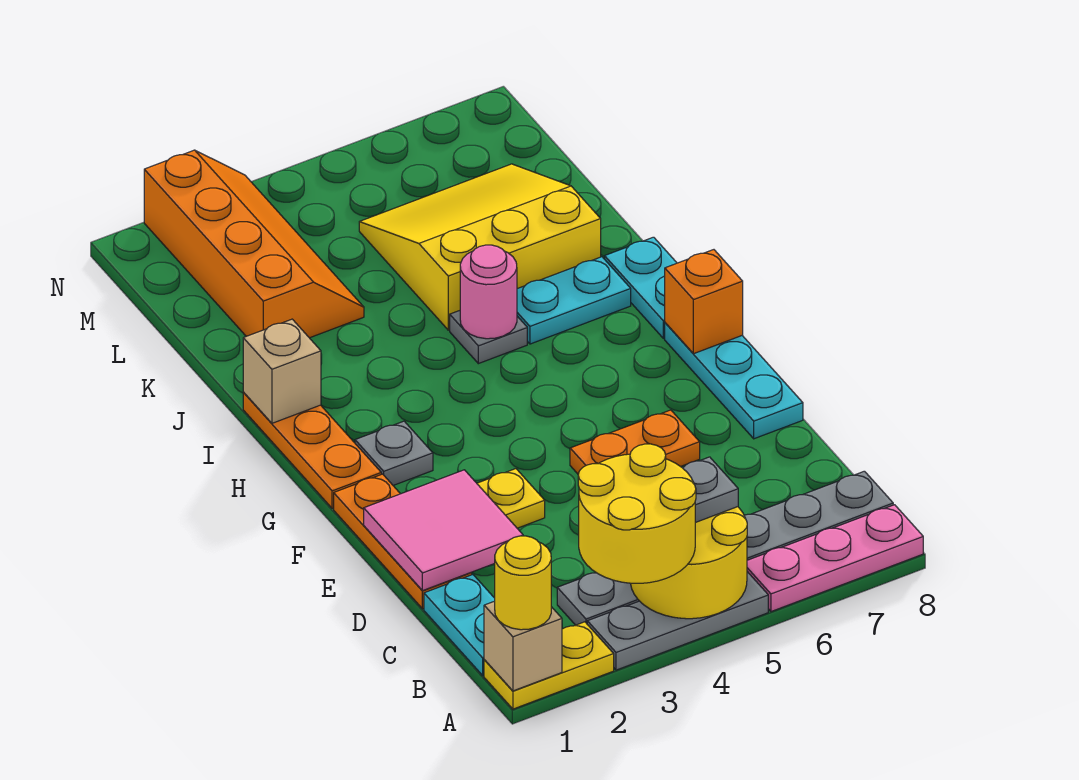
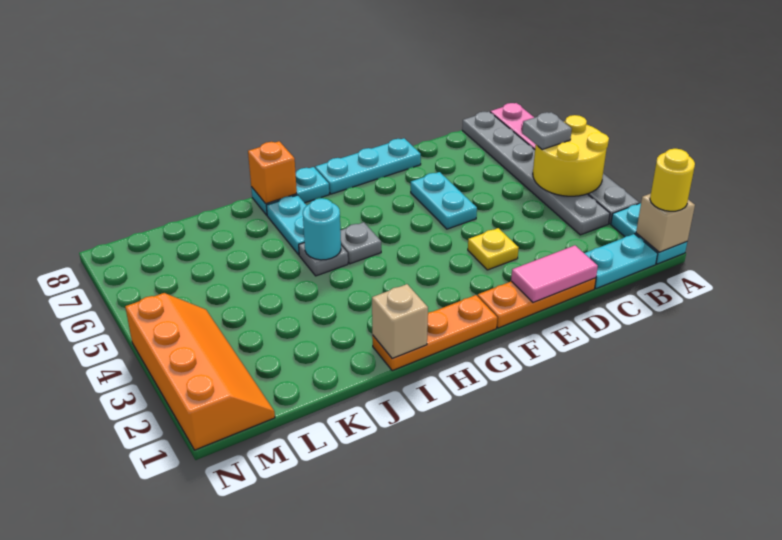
yellow plate A1:A2 level 1 -> cyan plate A1:A2 level 1
yellow round brick A3:B4 level 3 -> none
pink tile D1:E2 level 2 -> pink tile D1:E1 level 2
orange plate E5:E6 level 1 -> cyan plate E5:E6 level 1
grey plate G2 level 1 -> grey plate H5 level 1
orange brick G8 level 2 -> orange brick I8 level 2
pink round brick I5 level 2 -> cyan round brick I5 level 2
yellow slope J5:L7 level 1 top J -> none
orange slope K2:N3 level 1 top 2 -> orange slope M1:N4 level 1 top N

